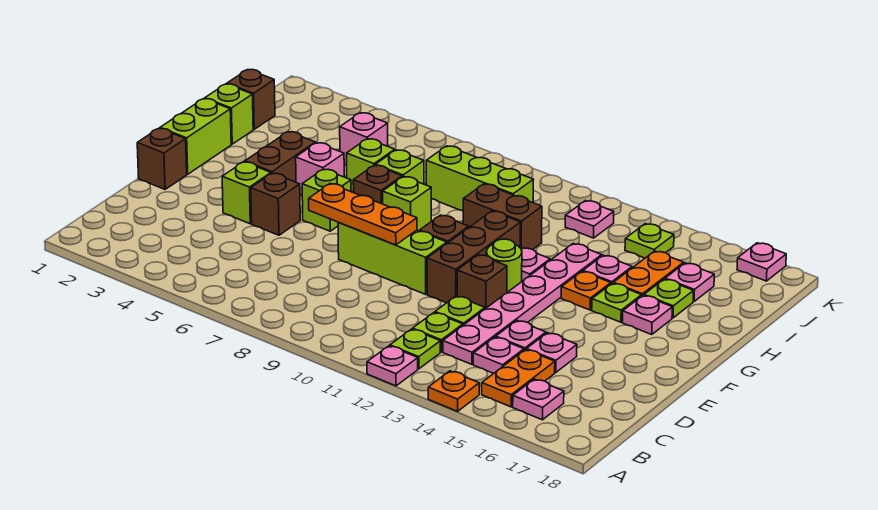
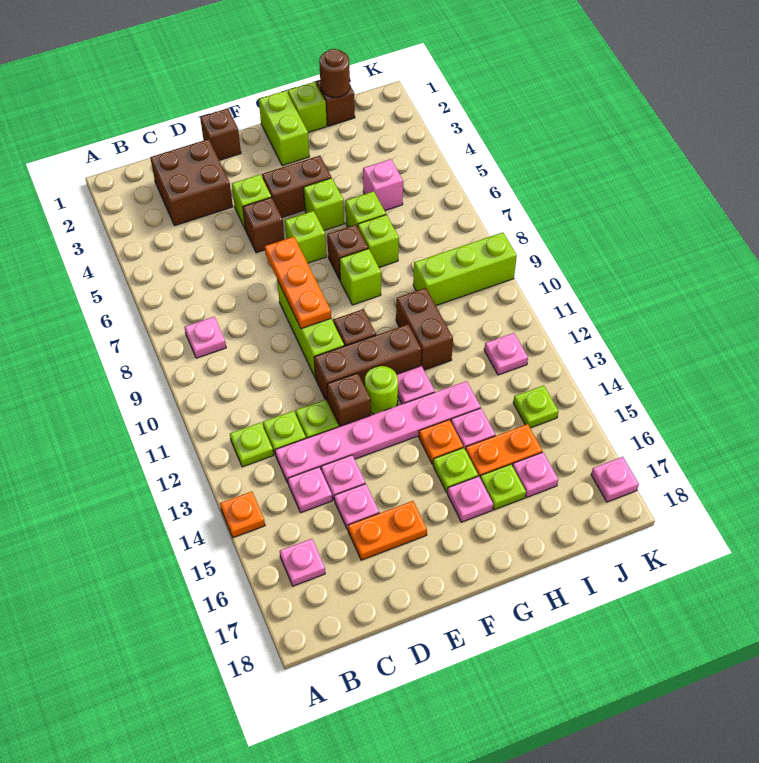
pink plate A12 level 1 -> pink plate B8 level 1
orange plate B15:C15 level 1 -> orange plate D16:E16 level 1
none -> brown brick C2:D3 level 1
lime brick F1:G1 level 1 -> lime brick G1:G2 level 1
pink brick G5 level 1 -> lime brick G5 level 1
none -> brown round brick I1 level 2
lime brick I8:I10 level 1 -> lime brick I9:K9 level 1

